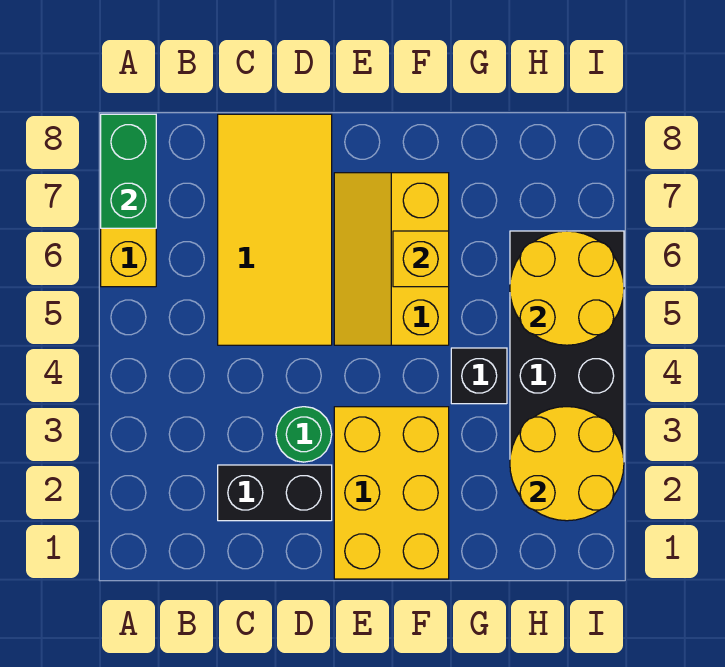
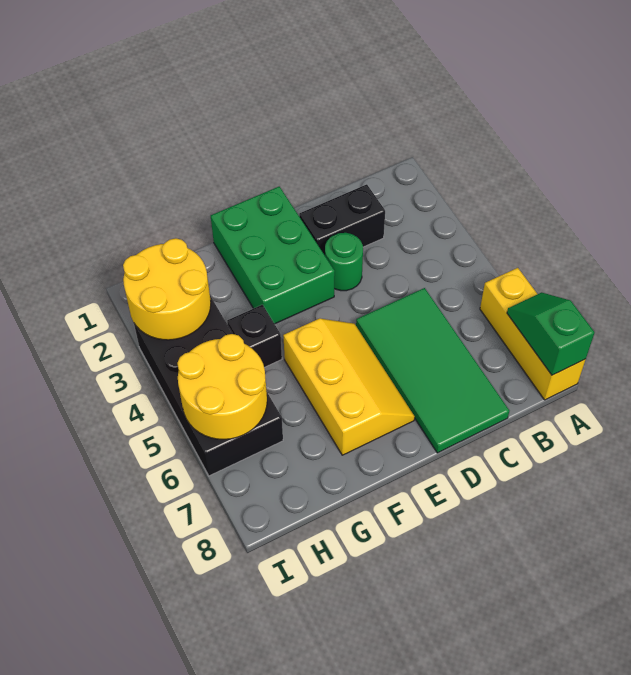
green brick A7:A8 level 2 -> green slope A7:A8 level 2 top 8
yellow tile C5:D8 level 1 -> green tile C5:D8 level 1
yellow brick E1:F3 level 1 -> green brick E1:F3 level 1
yellow brick F6 level 2 -> none

